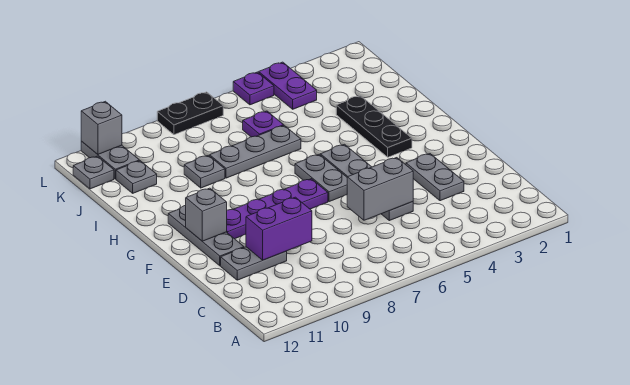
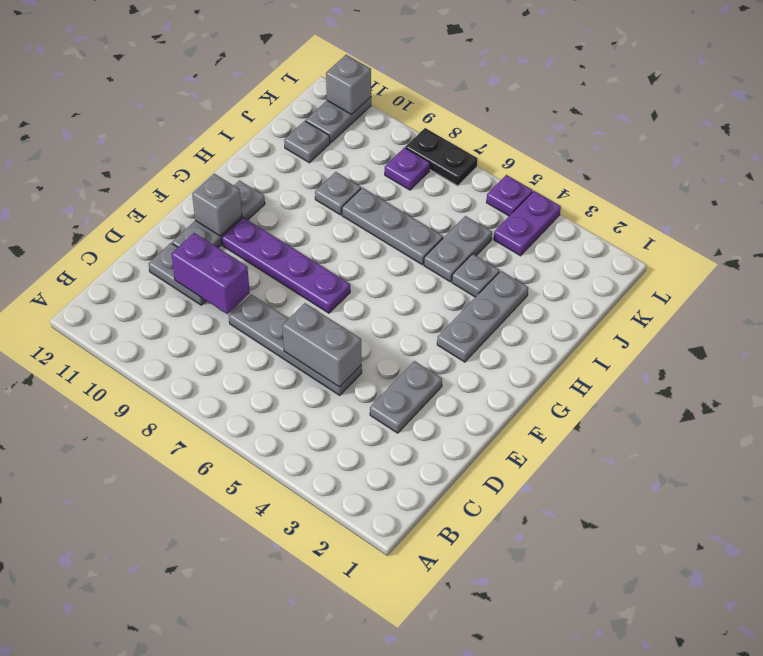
grey plate D5:G5 level 1 -> grey plate D5:D8 level 1
grey plate F6:G6 level 1 -> grey plate I5:J5 level 1
black plate G3:I3 level 1 -> grey plate G3:I3 level 1
purple plate J6 level 1 -> purple plate K8 level 1
grey plate K12 level 1 -> grey plate I4 level 1

